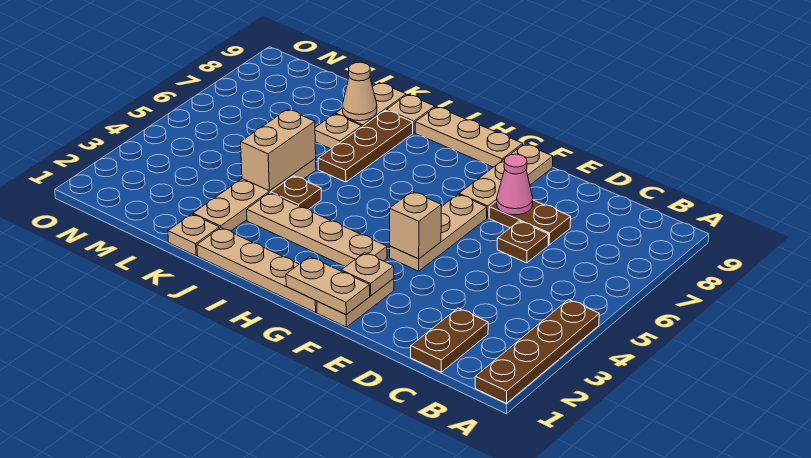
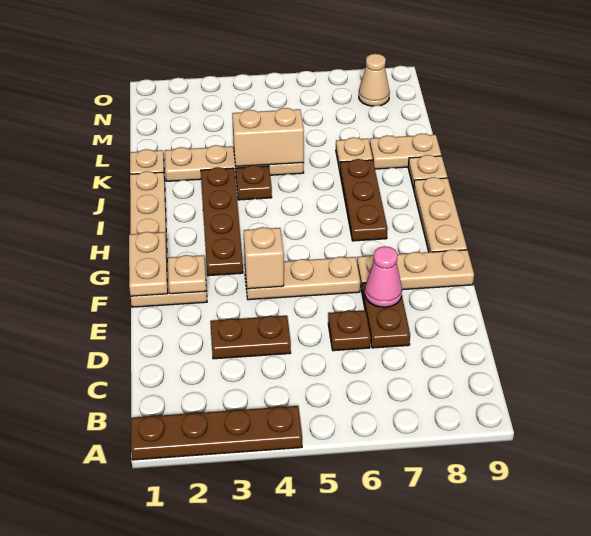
brown plate C1:C2 level 1 -> brown plate D3:D4 level 1
tan plate G3:J3 level 1 -> brown plate G3:J3 level 1
brown plate J6:J8 level 1 -> brown plate H7:J7 level 1
tan cone K8 level 2 -> tan cone N8 level 1

